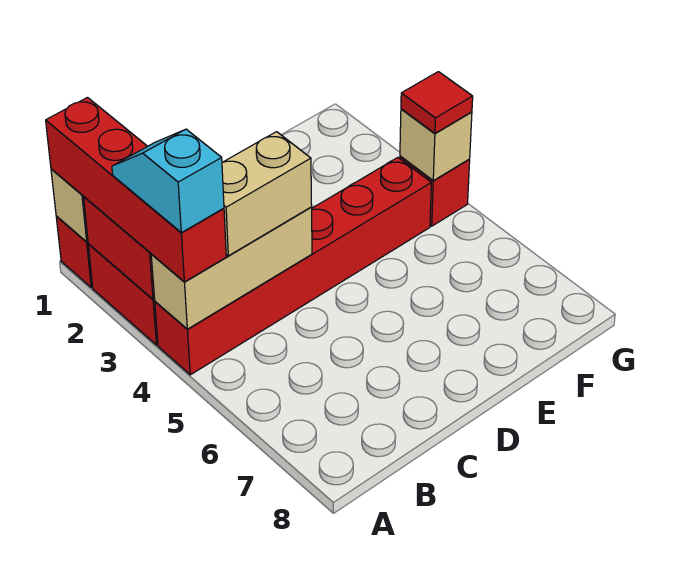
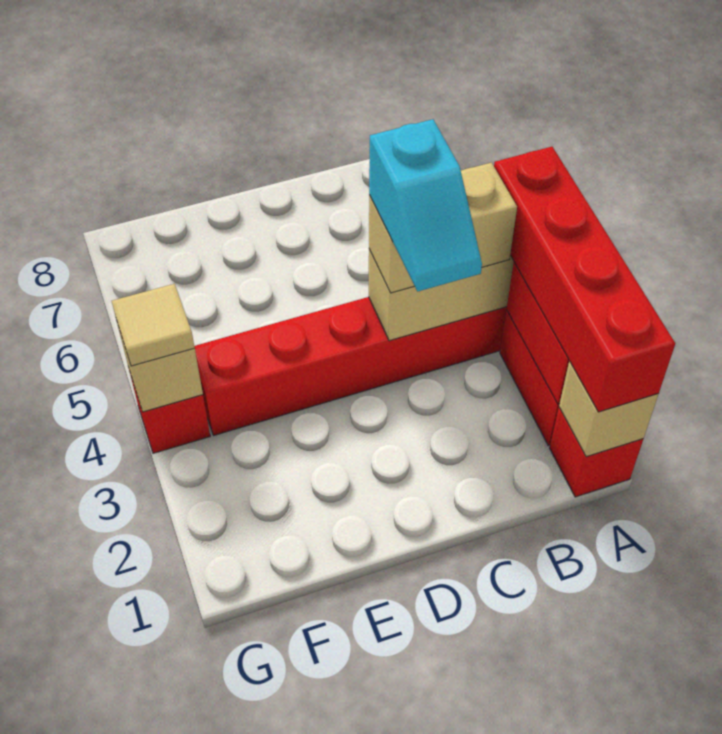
cyan slope A3:A4 level 4 top 4 -> cyan slope C3:C4 level 4 top 4
red tile G4 level 3 -> tan tile G4 level 3

